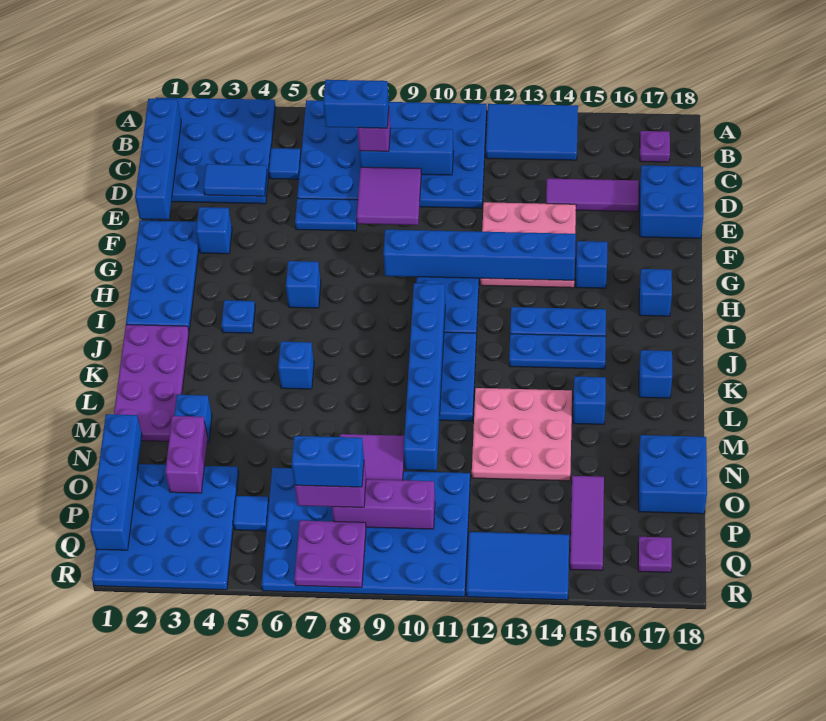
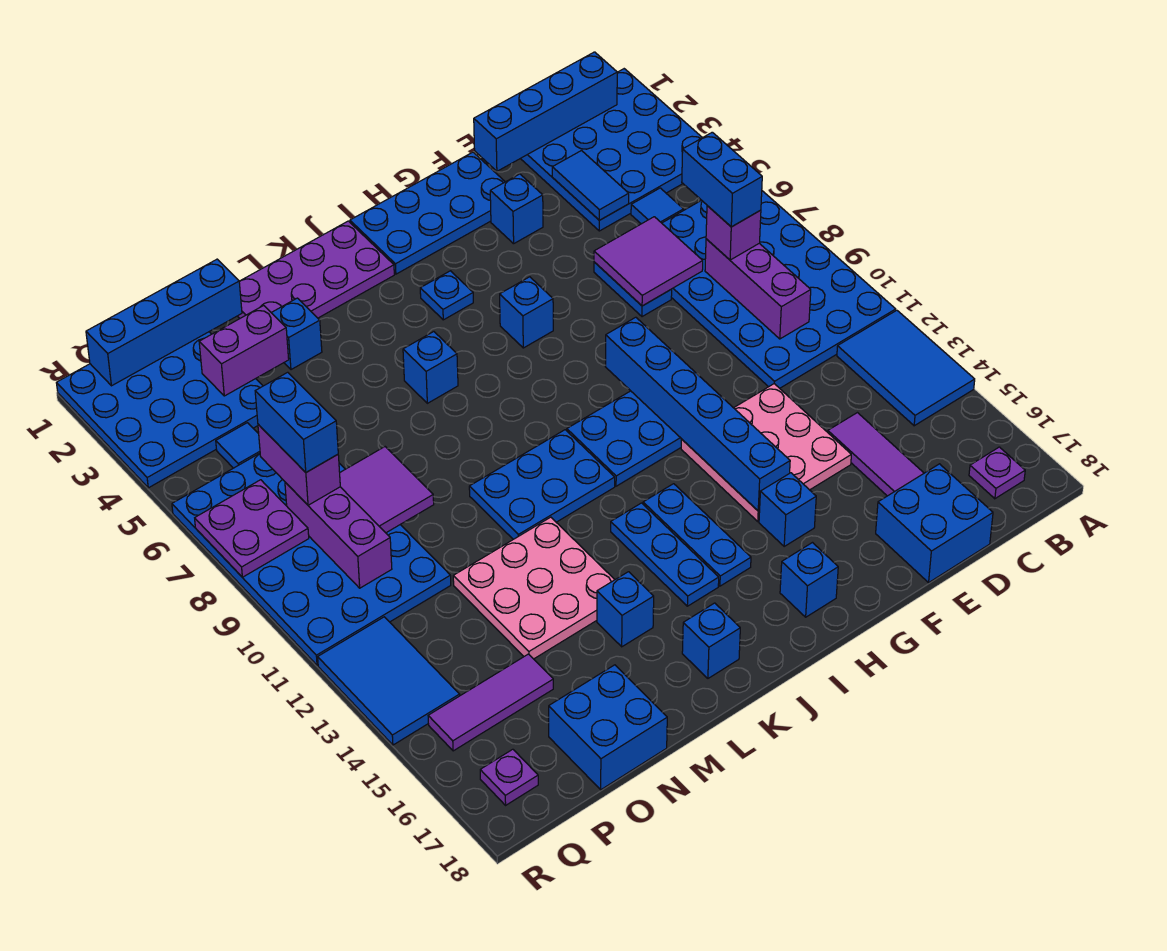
blue brick C8:C10 level 2 -> purple brick C8:C10 level 2
purple tile D8:E9 level 2 -> purple tile D6:E7 level 2
blue brick I10:N10 level 2 -> none

